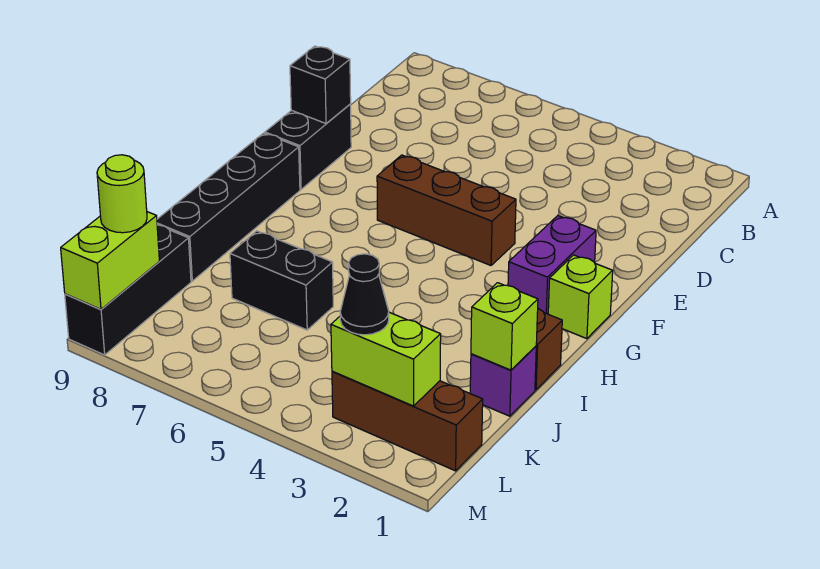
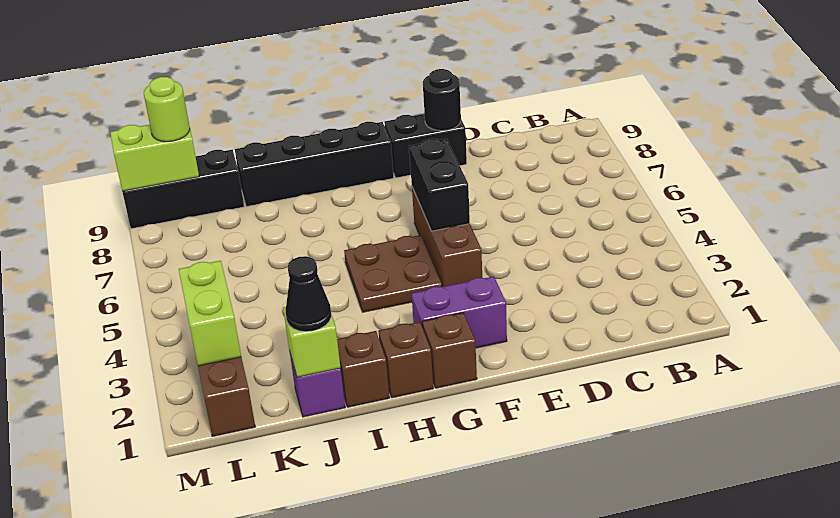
black brick E9 level 2 -> black round brick E9 level 2
lime brick G1 level 1 -> brown brick G1 level 1
none -> brown plate G4:H5 level 1
none -> brown brick H1 level 1
black brick J6:J7 level 1 -> black brick F5:F6 level 2
black cone L3 level 3 -> black cone J1 level 3

